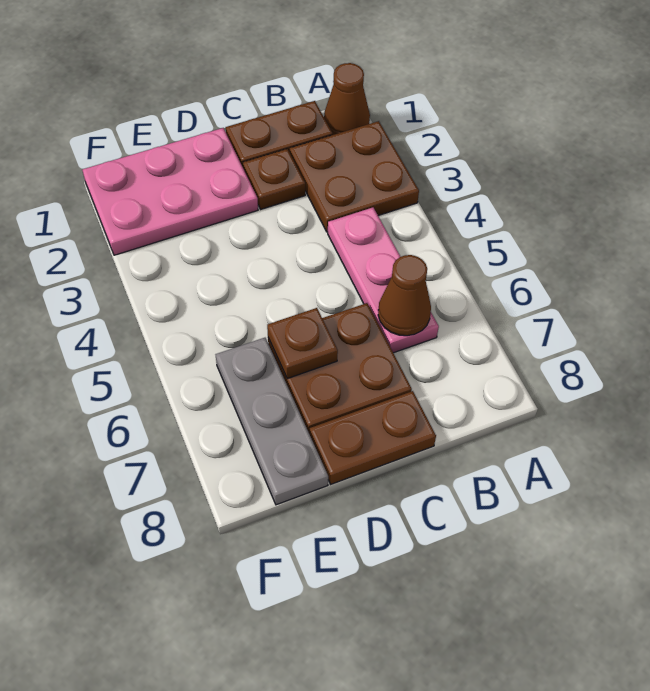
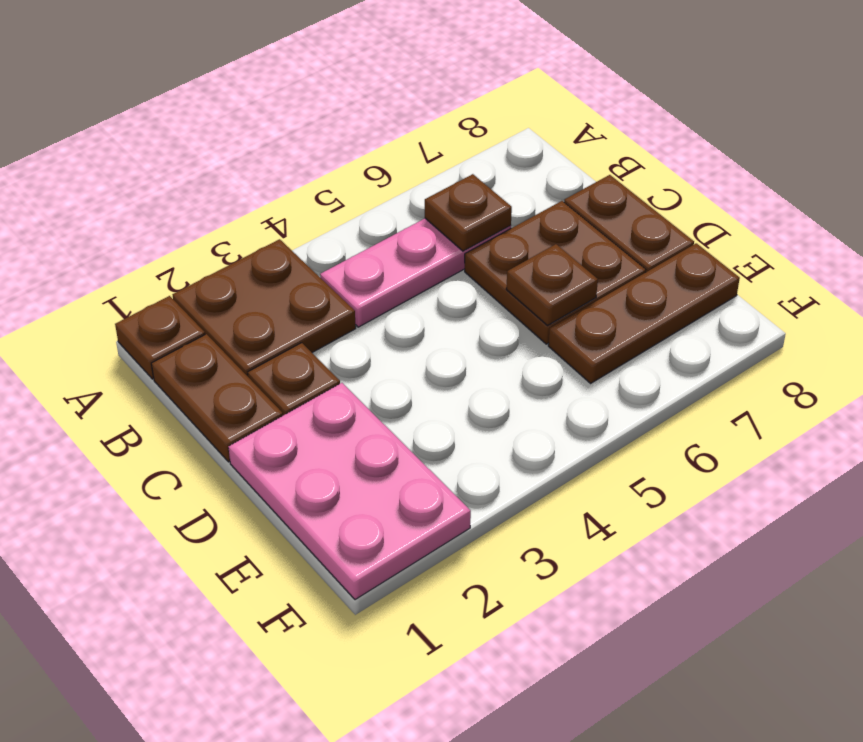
brown cone A1 level 1 -> brown plate A1 level 1
brown cone B6 level 2 -> brown plate B6 level 2
grey plate E6:E8 level 1 -> brown plate E6:E8 level 1

